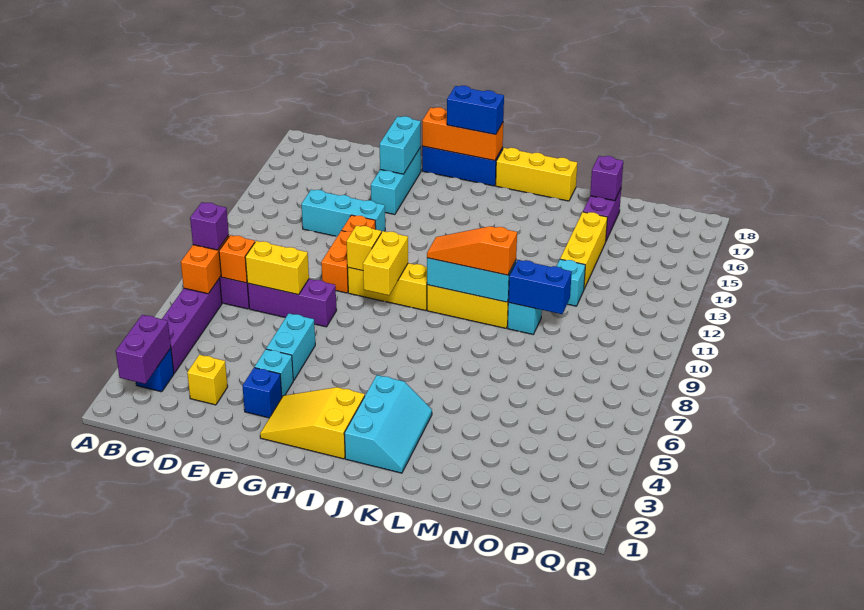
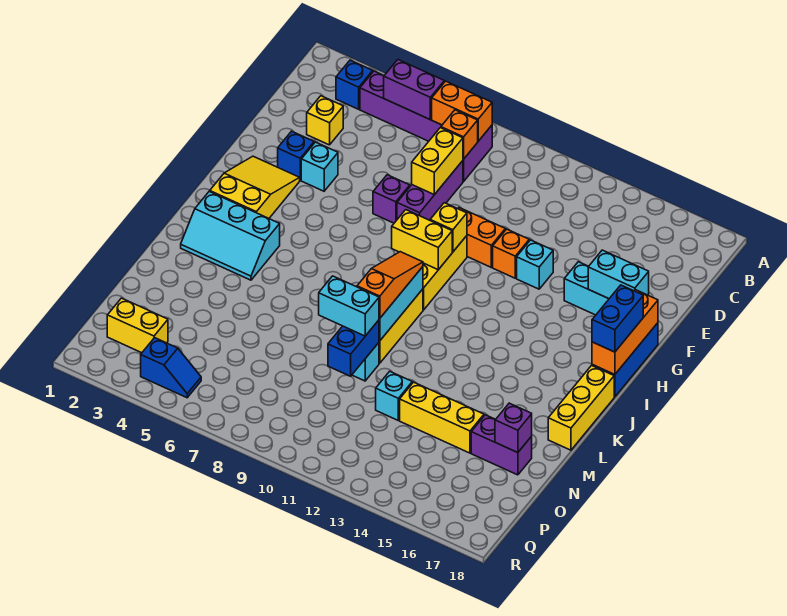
purple brick B2:B3 level 2 -> purple brick B5:B6 level 2
purple brick B8 level 3 -> purple brick F7 level 1
cyan brick D13:F13 level 1 -> cyan brick F13 level 1
cyan brick F5:F6 level 1 -> cyan brick M9:M10 level 3
none -> yellow brick P2:P3 level 1
none -> blue slope Q4:Q5 level 1 top 4

